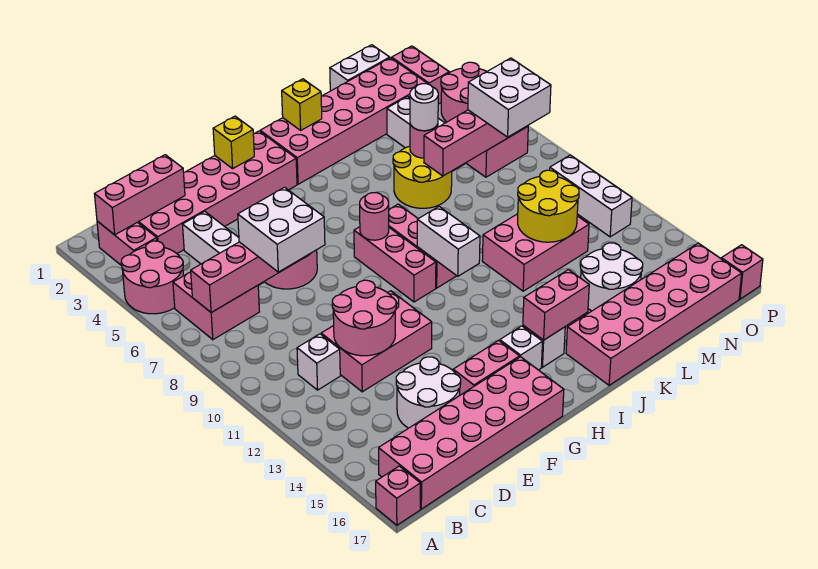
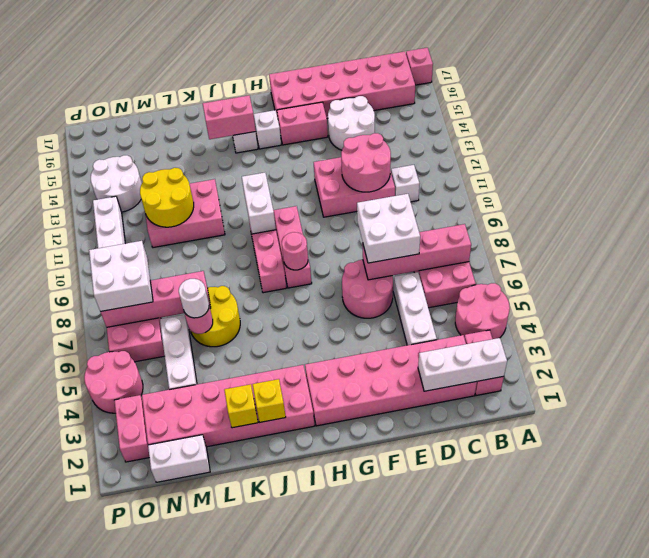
pink brick B2:D2 level 2 -> white brick B2:D2 level 2
yellow brick G2 level 2 -> yellow brick K2 level 2
pink brick J16:O17 level 1 -> none
white round brick L14:M15 level 1 -> white round brick N13:O14 level 1
pink brick P17 level 1 -> none

